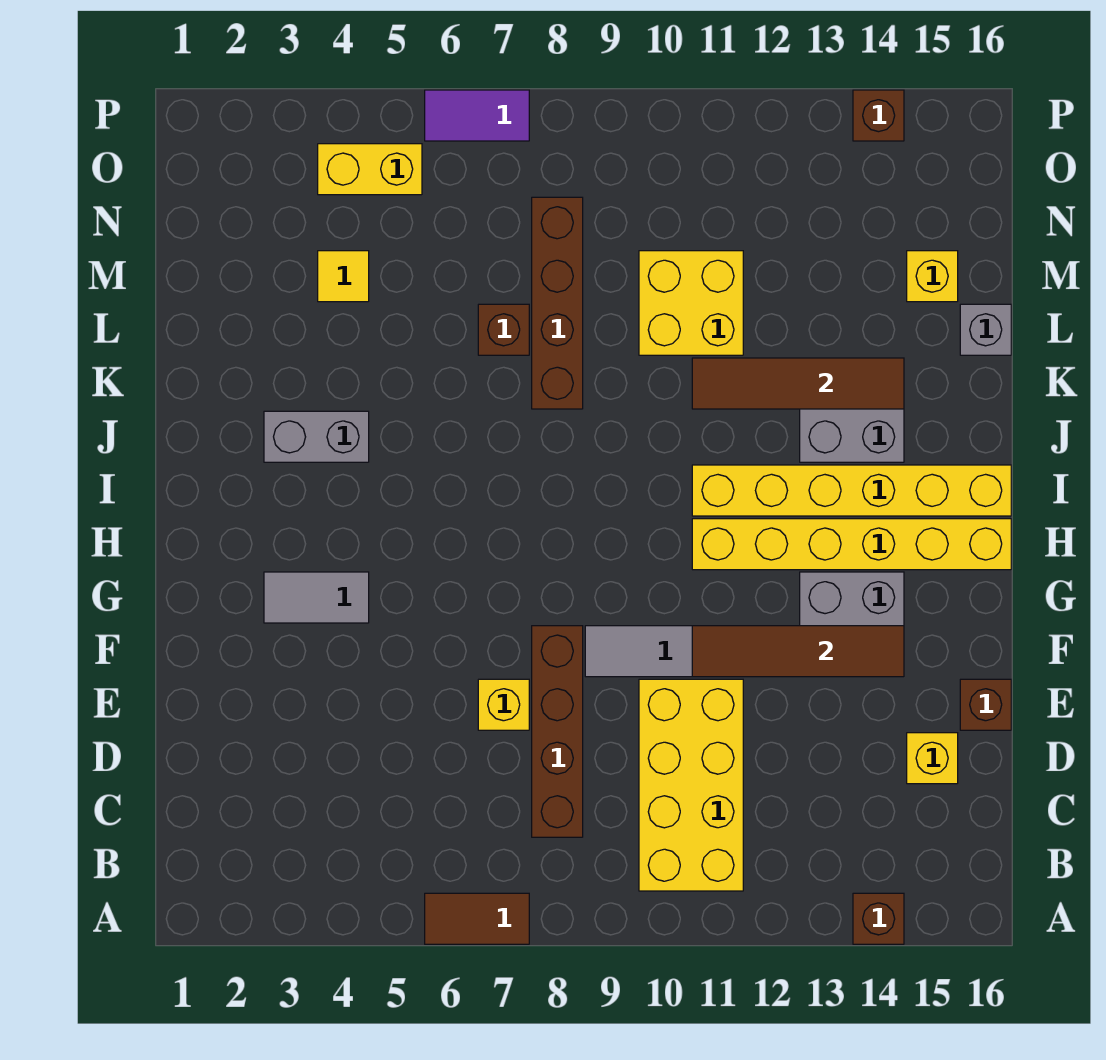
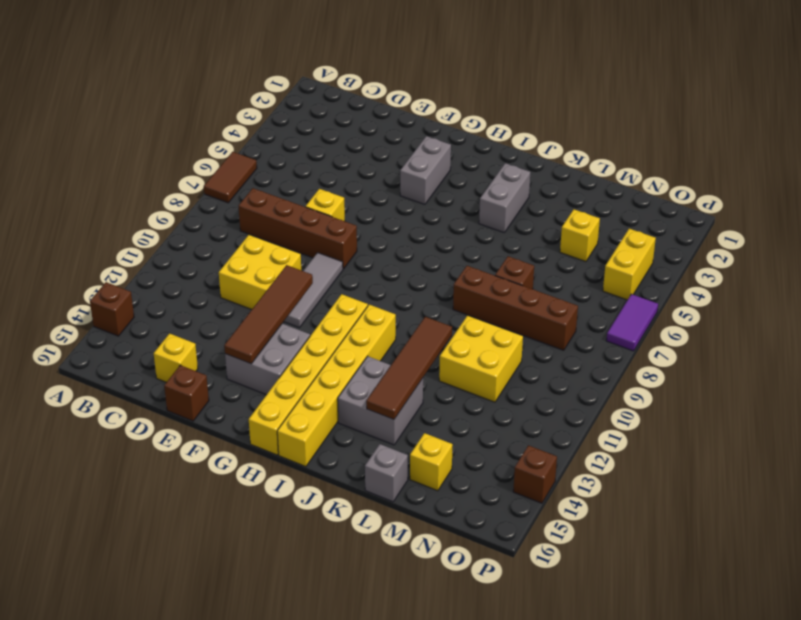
yellow brick B10:E11 level 1 -> yellow brick D10:E11 level 1
grey tile G3:G4 level 1 -> grey brick G3:G4 level 1
yellow tile M4 level 1 -> yellow brick M4 level 1

